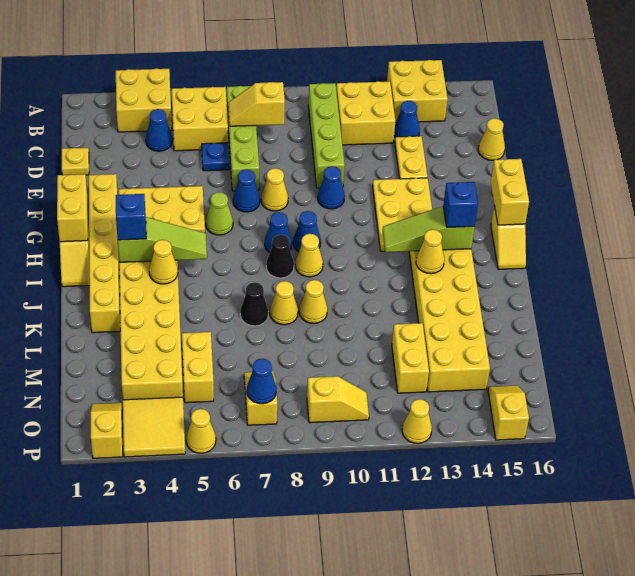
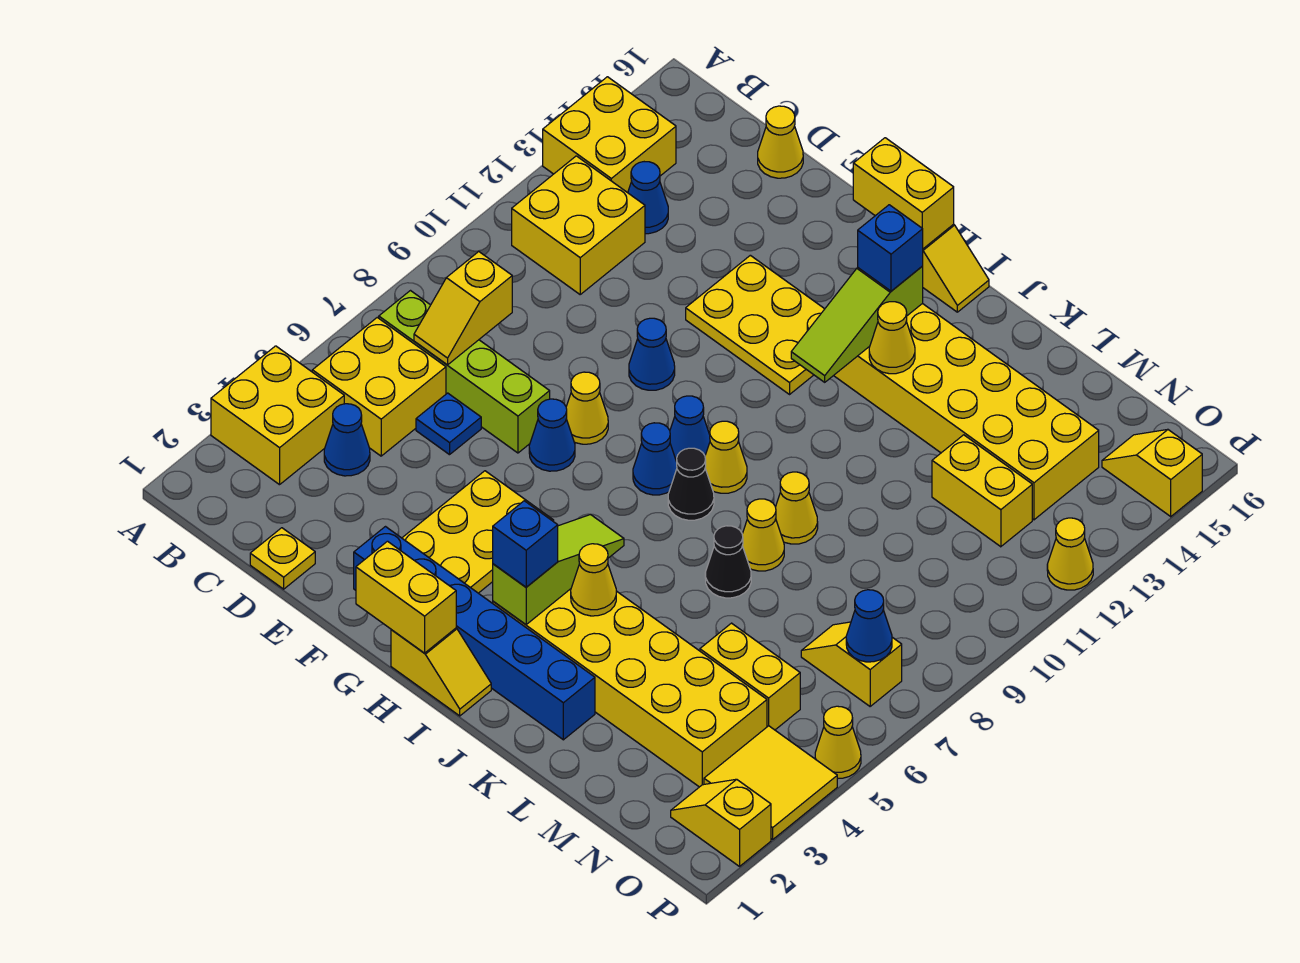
lime brick B10:E10 level 1 -> none
yellow plate D13:E13 level 1 -> none
yellow brick F2:K2 level 1 -> blue brick F2:K2 level 1
lime cone G6 level 1 -> none
yellow slope O9:O10 level 1 top 9 -> none

